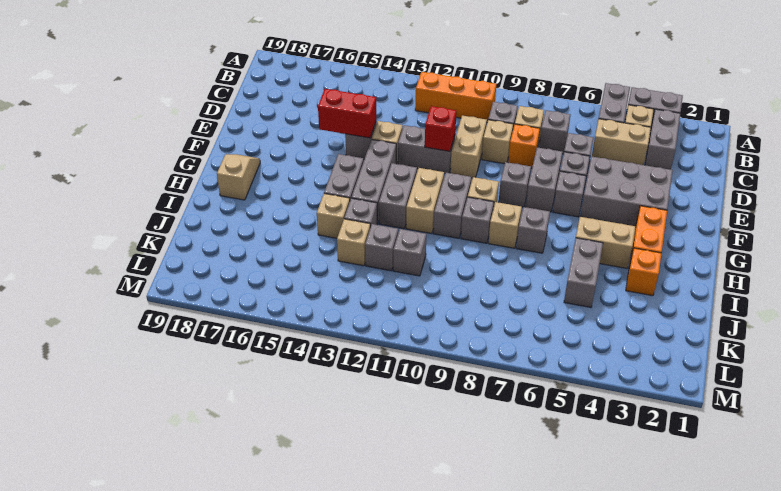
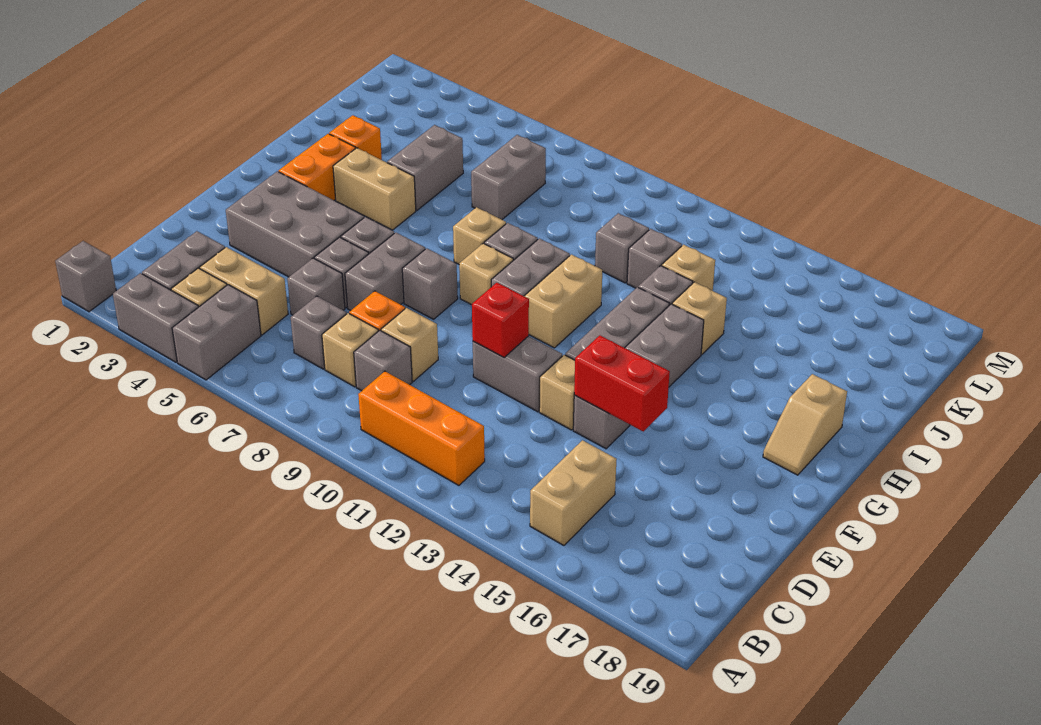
tan brick D10:E10 level 1 -> tan brick B15:C15 level 1
grey brick G12:H12 level 1 -> grey brick J7:K7 level 1
grey brick H7 level 1 -> grey brick A1 level 1

